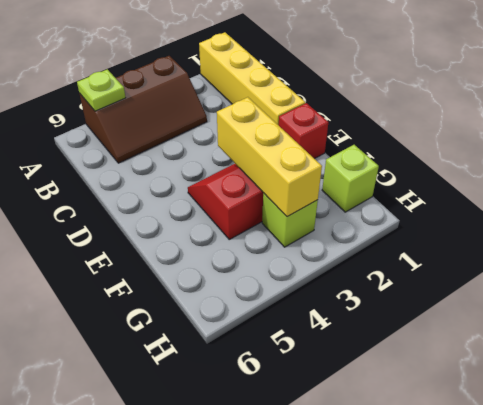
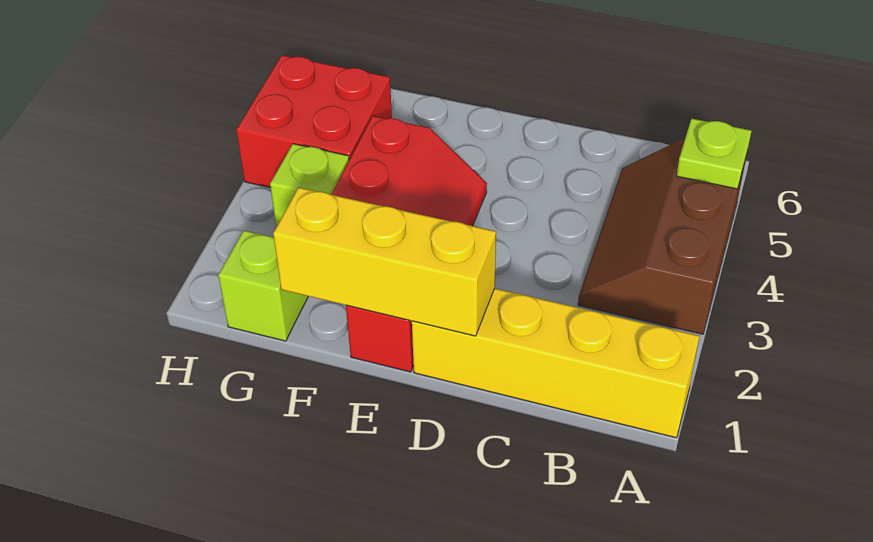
yellow brick E3:G3 level 2 -> yellow brick D1:F1 level 2
none -> red brick G4:H5 level 1

